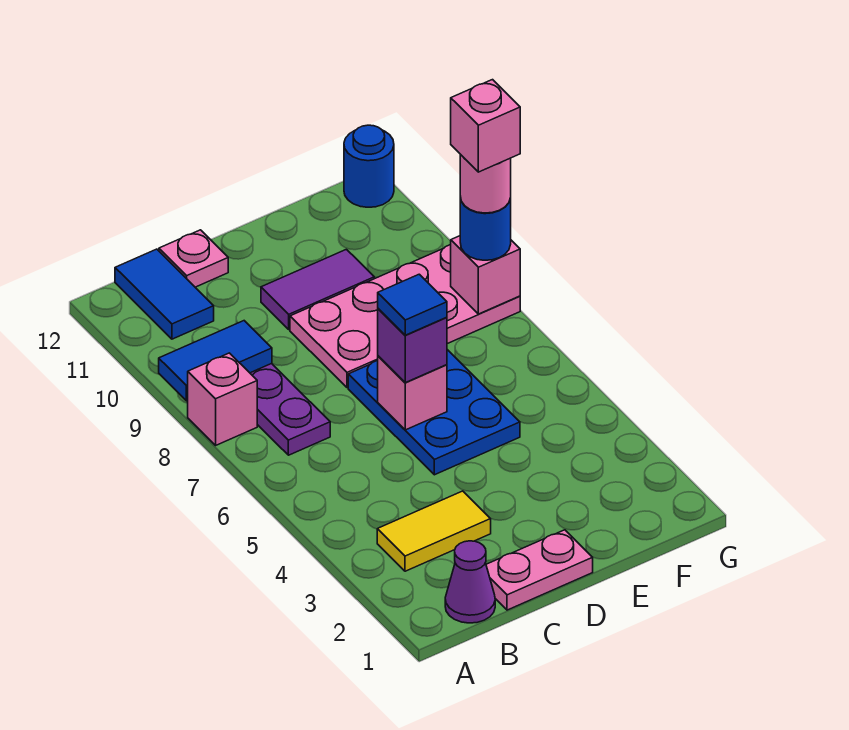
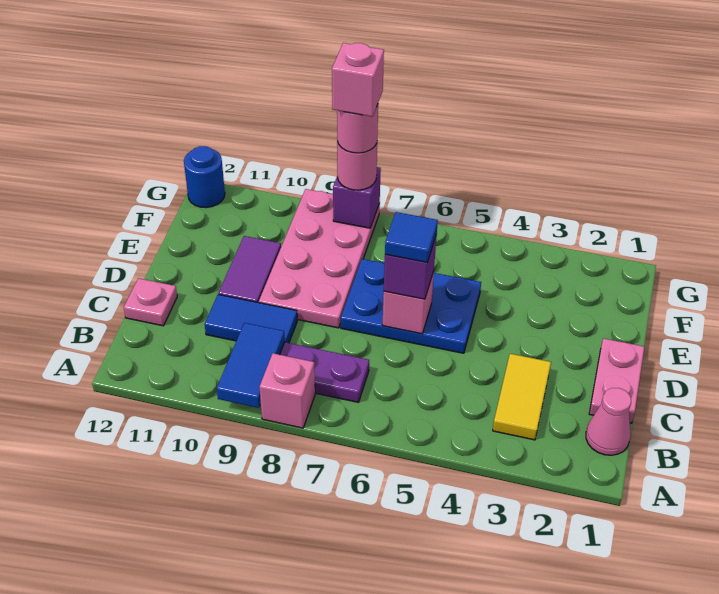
purple cone B1 level 1 -> pink cone B1 level 1
blue tile B11:B12 level 1 -> blue tile C9:C10 level 1
pink brick G8 level 2 -> purple brick G8 level 2
blue round brick G8 level 3 -> pink round brick G8 level 3

